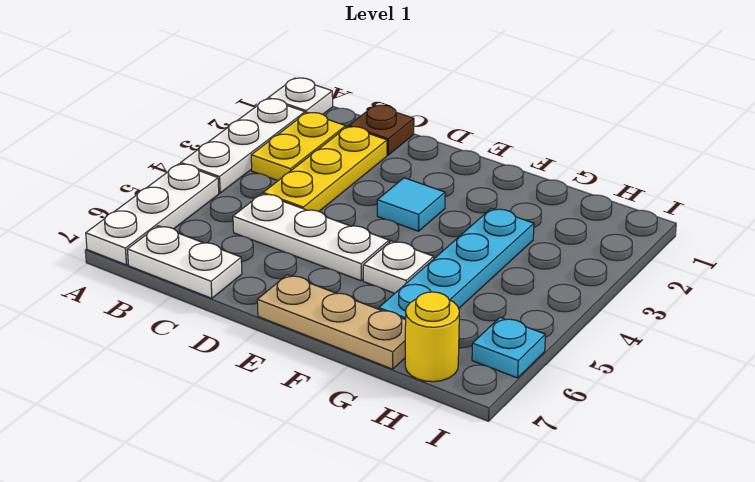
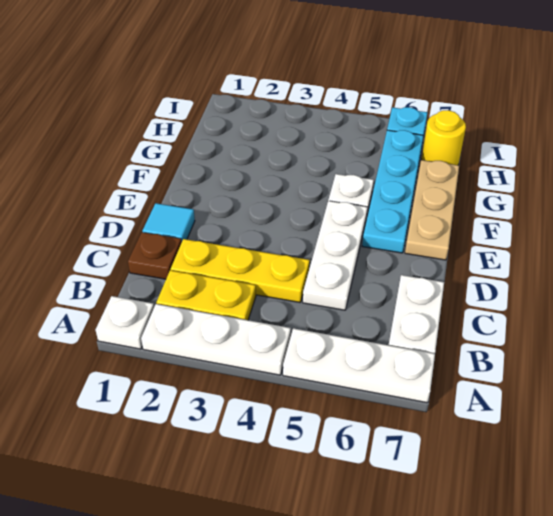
cyan tile E3 level 1 -> cyan tile D1 level 1
cyan plate G3:G6 level 1 -> cyan plate E6:H6 level 1

